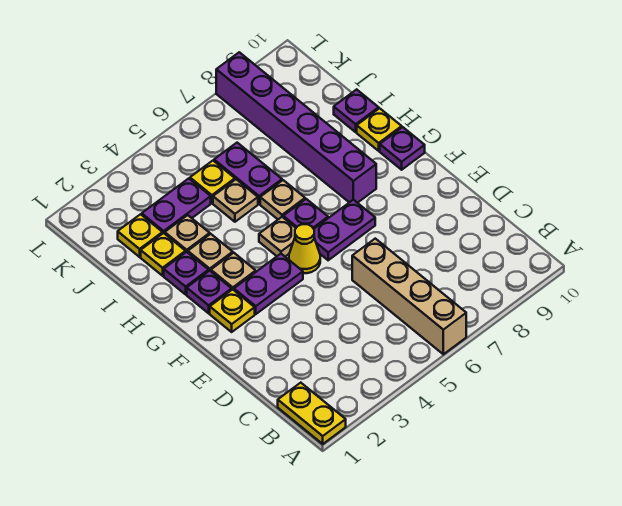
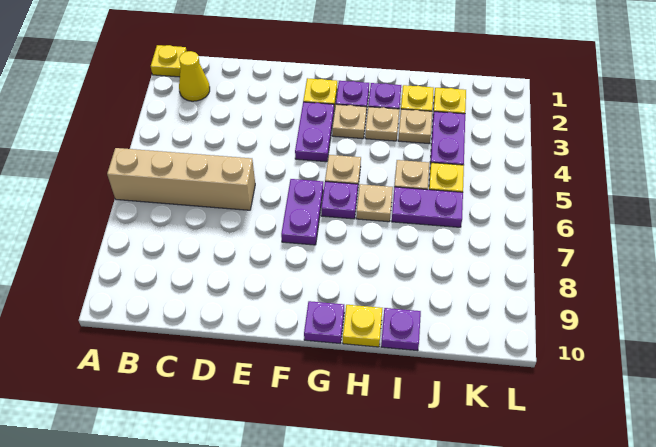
yellow plate A1:B1 level 1 -> yellow plate A1 level 1
yellow cone F5 level 1 -> yellow cone B2 level 1
purple brick G8:L8 level 1 -> none

